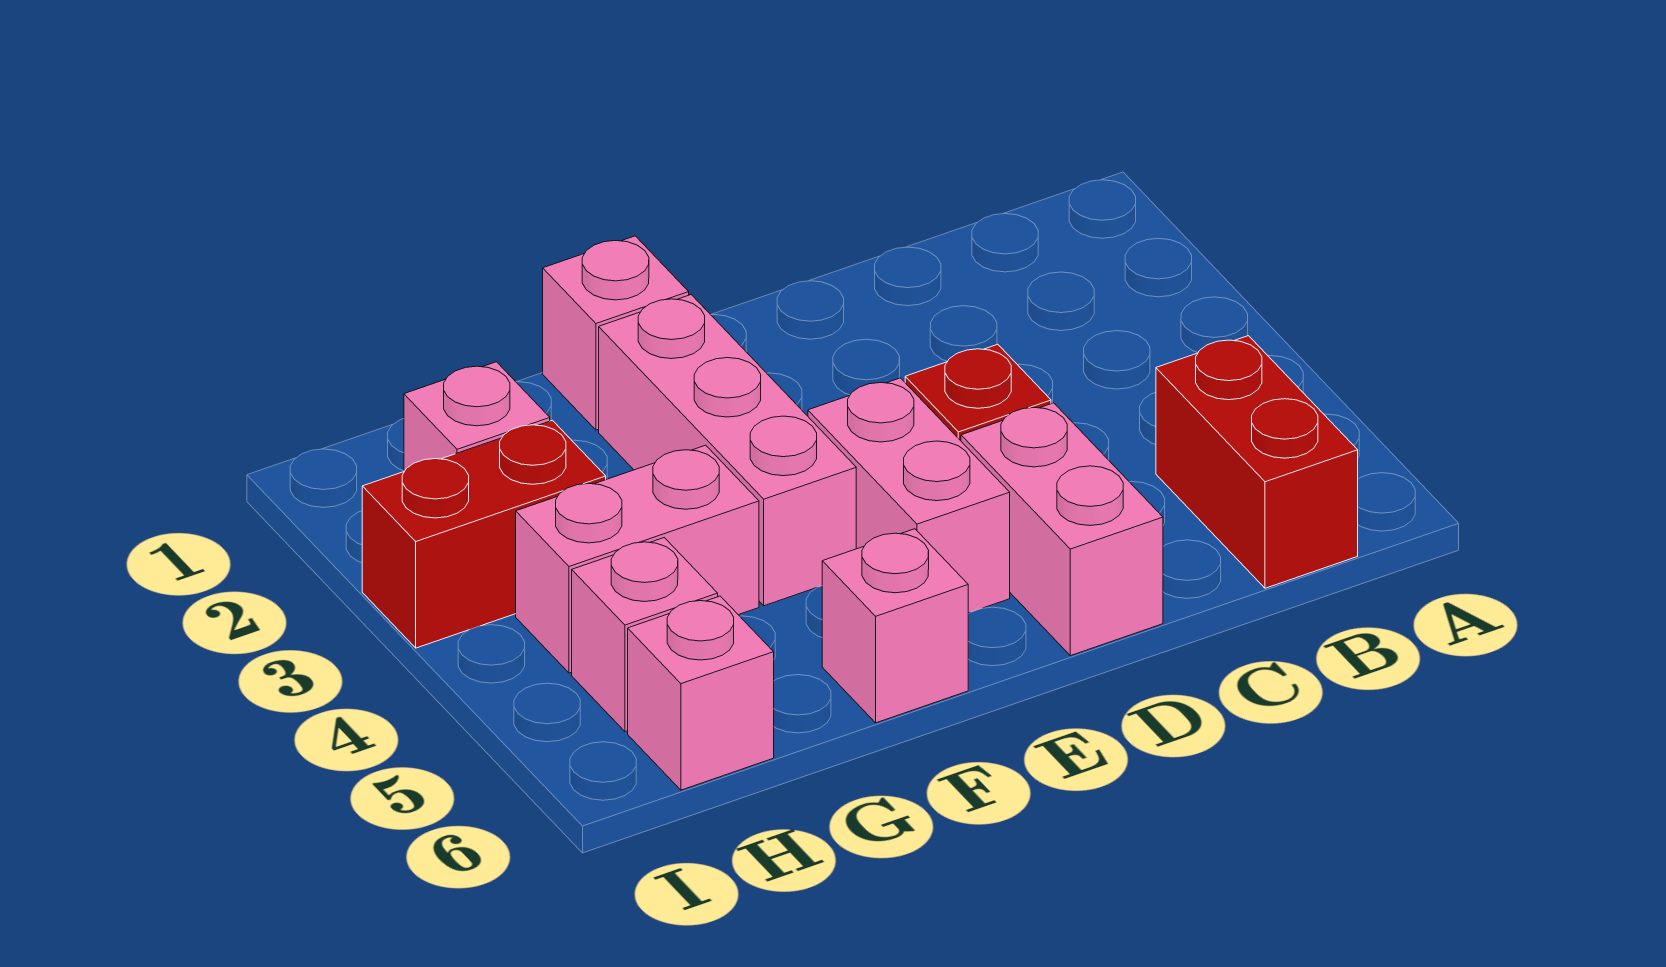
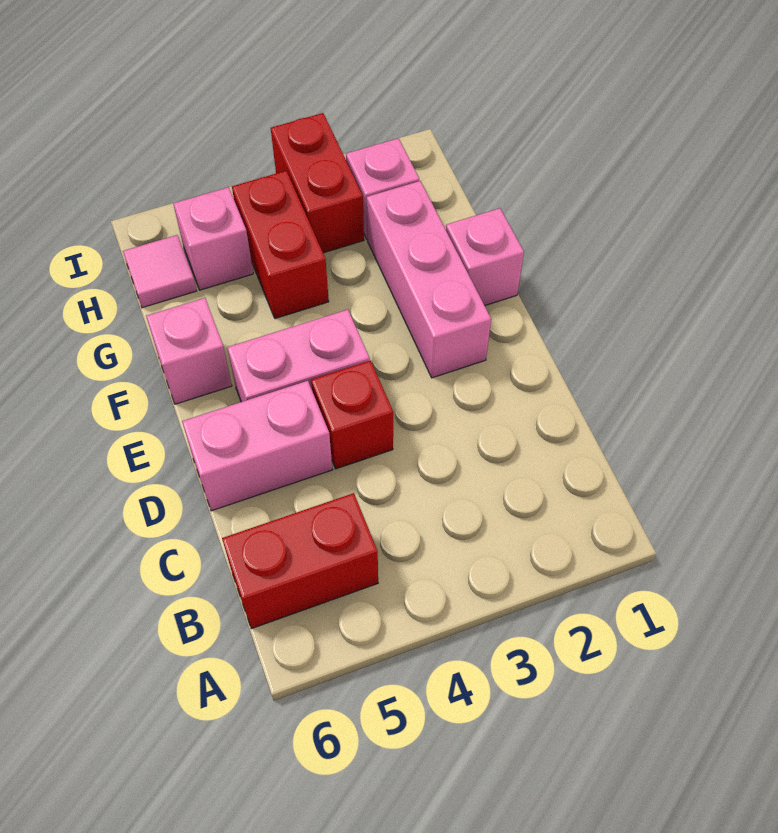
pink brick F2:F4 level 1 -> pink brick E2:G2 level 1
pink brick G4:H4 level 1 -> red brick G4:H4 level 1
pink brick H6 level 1 -> pink tile H6 level 1

